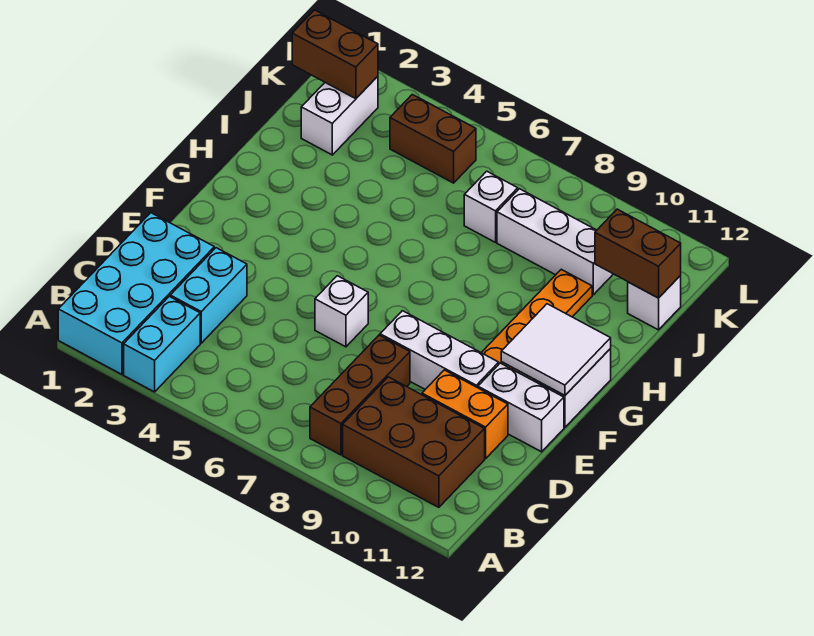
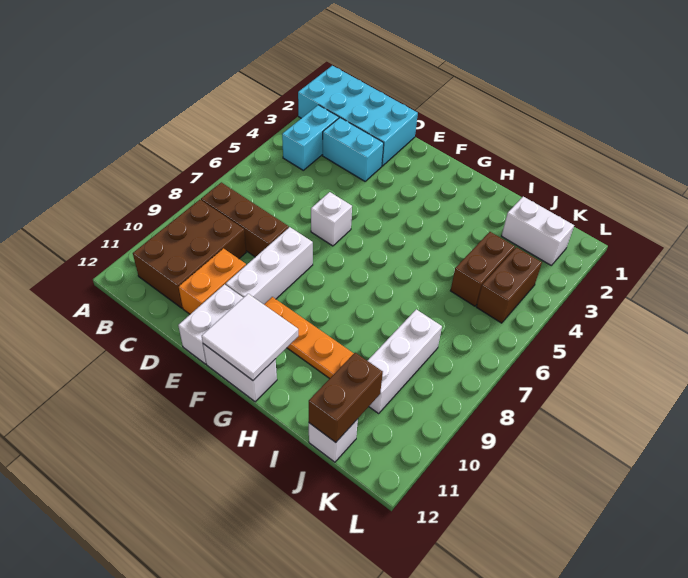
cyan brick A3:B3 level 1 -> cyan brick B3:B4 level 1
white brick J7 level 1 -> none
brown brick K1:K2 level 2 -> brown brick J4:J5 level 1

